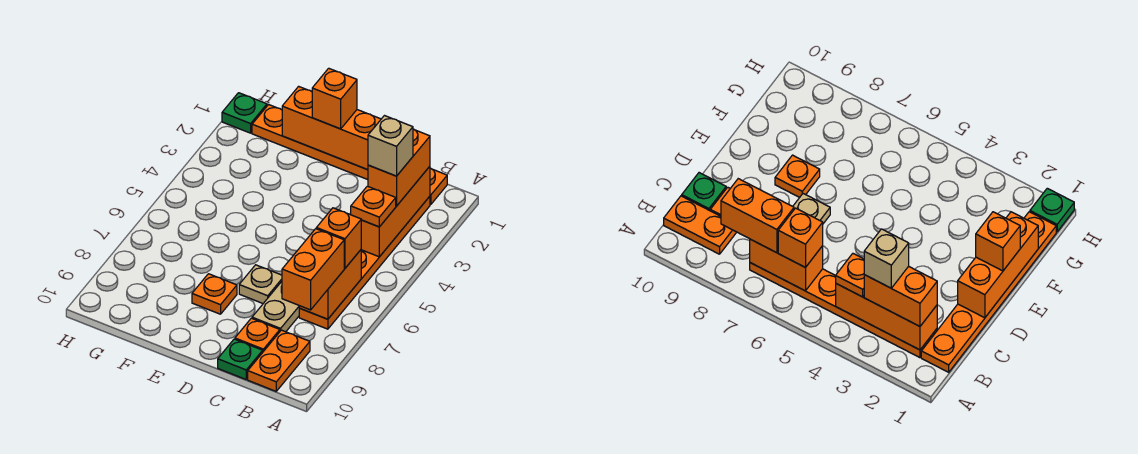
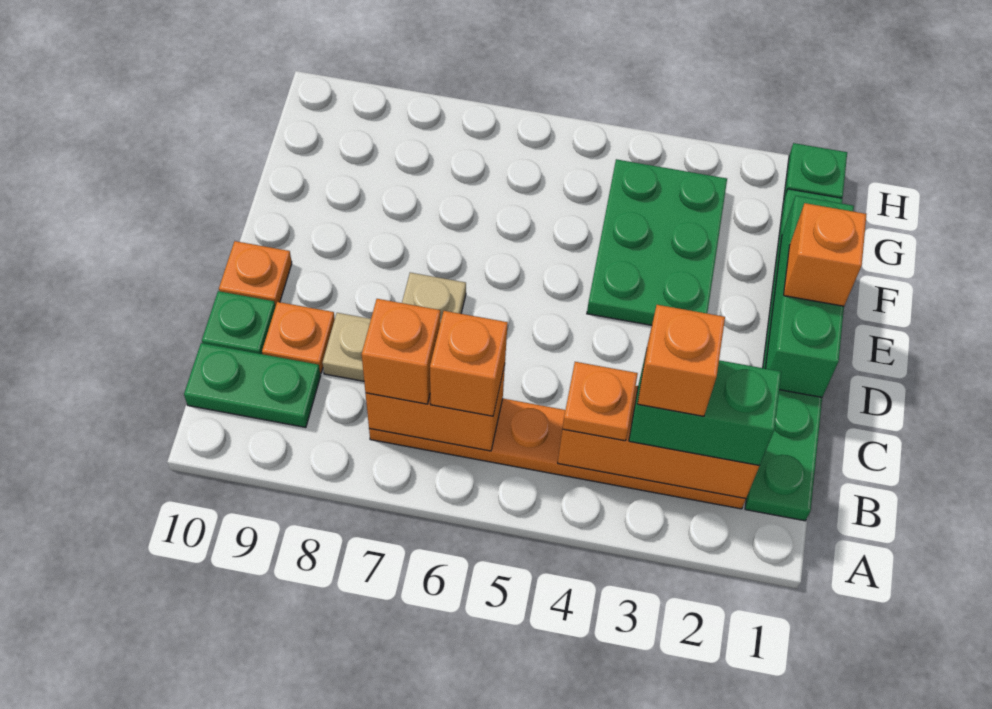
orange plate B1:G1 level 1 -> green plate B1:G1 level 1
orange brick B2:B3 level 3 -> green brick B2:B3 level 3
tan brick B3 level 4 -> orange brick B3 level 4
orange brick B7:B8 level 3 -> orange brick B7 level 3
orange plate B9:B10 level 1 -> green plate B9:B10 level 1
orange brick D1:F1 level 2 -> green brick D1:F1 level 2
none -> green plate E3:G4 level 1
orange plate E8 level 1 -> orange plate D10 level 1

